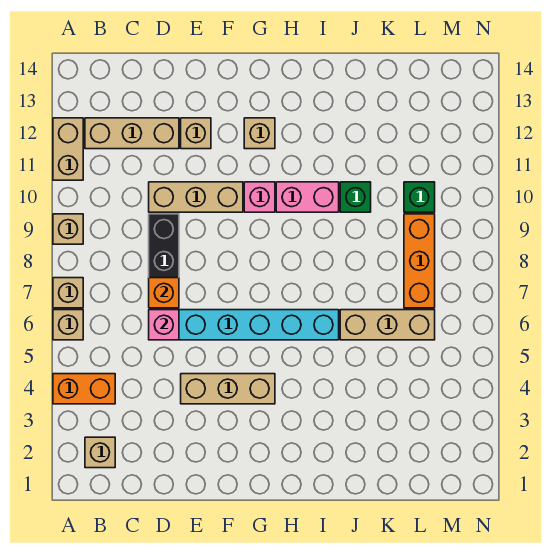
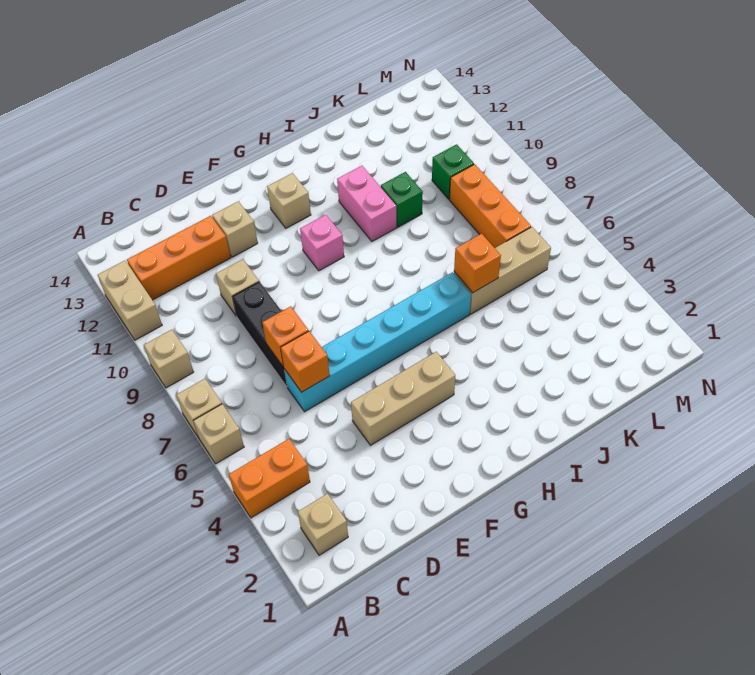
tan brick B12:D12 level 1 -> orange brick B12:D12 level 1
pink brick D6 level 2 -> orange brick D6 level 2
tan brick D10:F10 level 1 -> tan brick D10 level 1
pink brick H10:I10 level 1 -> pink brick I10:I11 level 1
none -> orange brick J6 level 2

